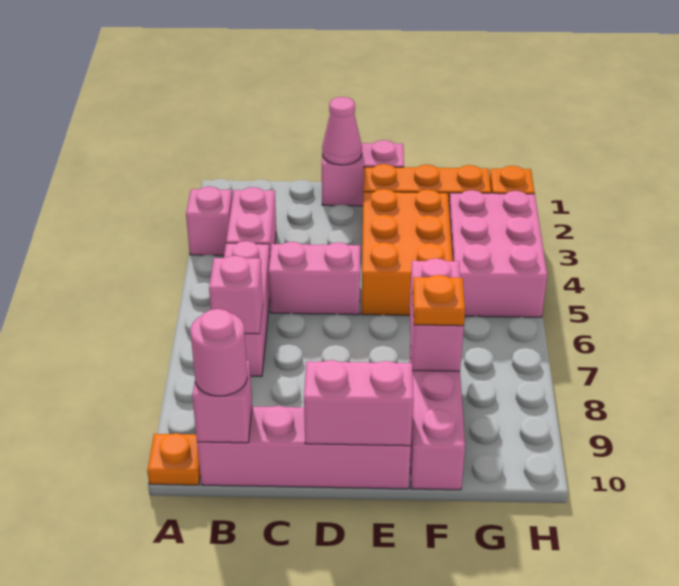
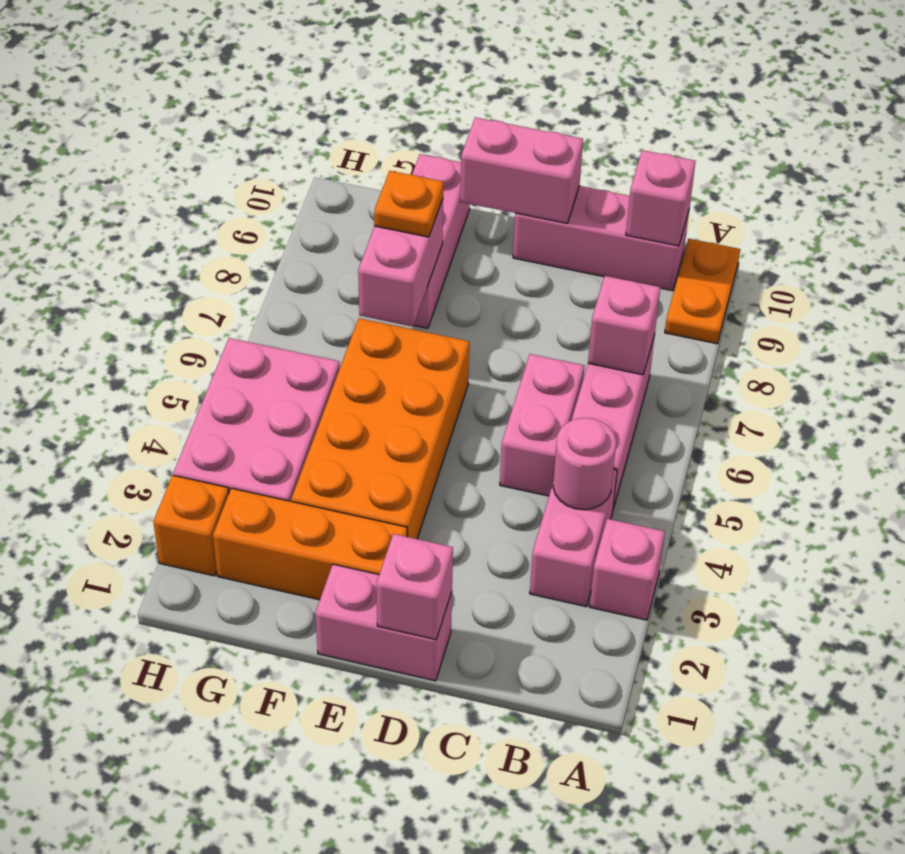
orange plate A10 level 1 -> orange plate A9:A10 level 1
pink brick B10:E10 level 1 -> pink brick B10:D10 level 1
pink round brick B10 level 3 -> pink round brick B4 level 2
pink brick C5:D5 level 1 -> pink brick C5:C6 level 1
pink cone D1 level 2 -> pink brick D1 level 2
orange brick E3:F5 level 1 -> orange brick E3:F6 level 1

